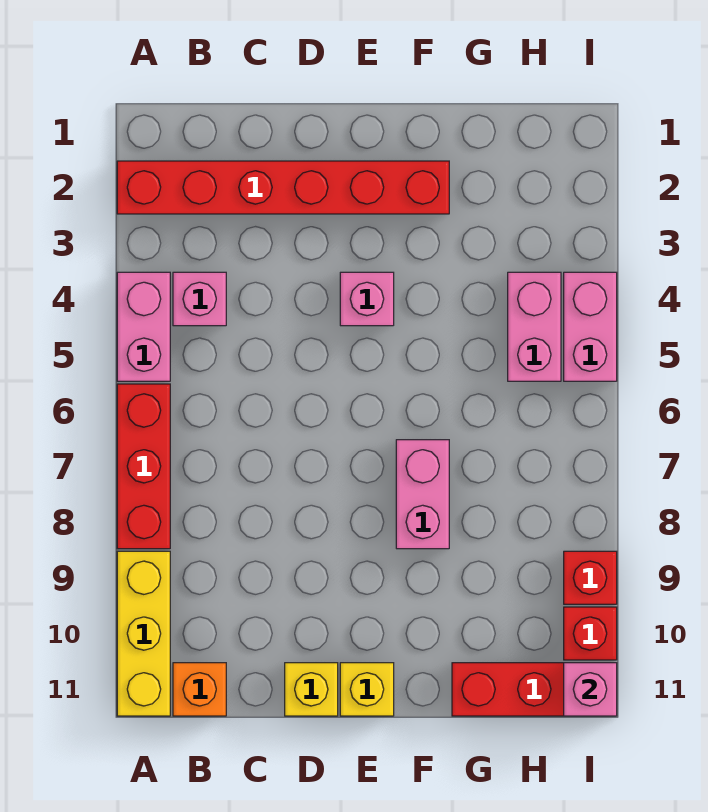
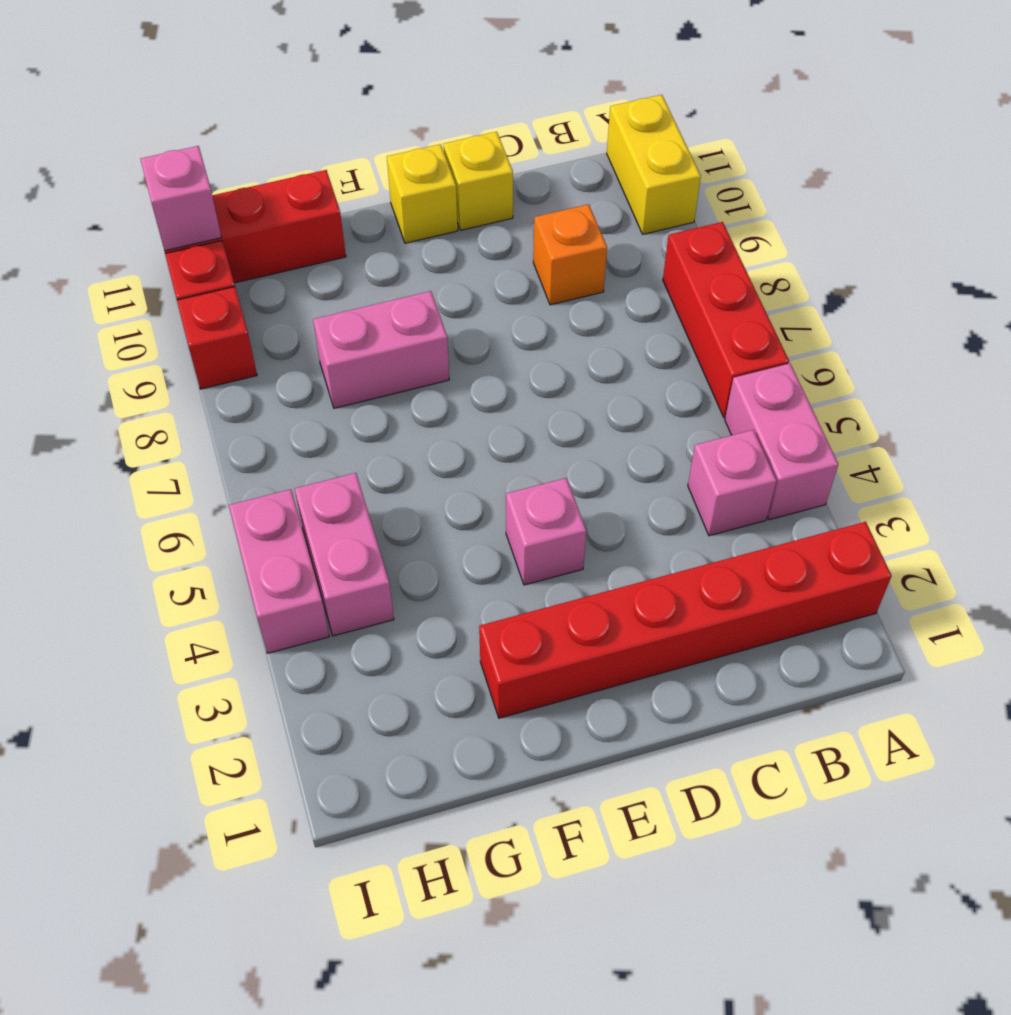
yellow brick A9:A11 level 1 -> yellow brick A10:A11 level 1
orange brick B11 level 1 -> orange brick C9 level 1
pink brick F7:F8 level 1 -> pink brick F8:G8 level 1

